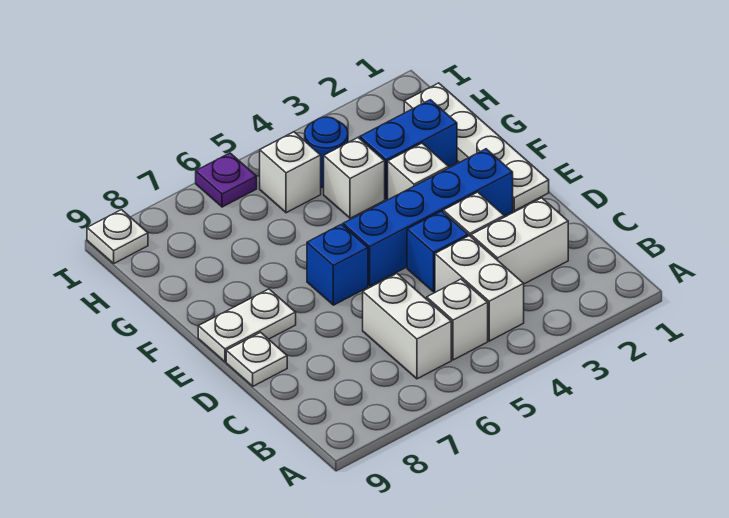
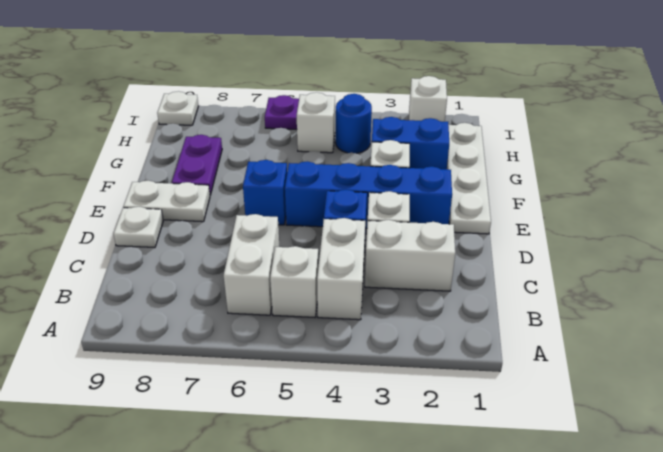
none -> purple plate F8:G8 level 1
white brick G4 level 1 -> white brick I2 level 1

